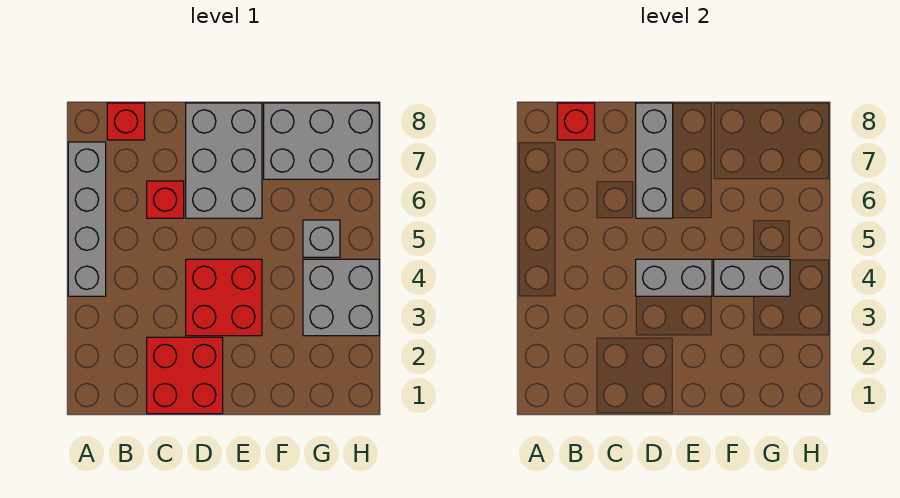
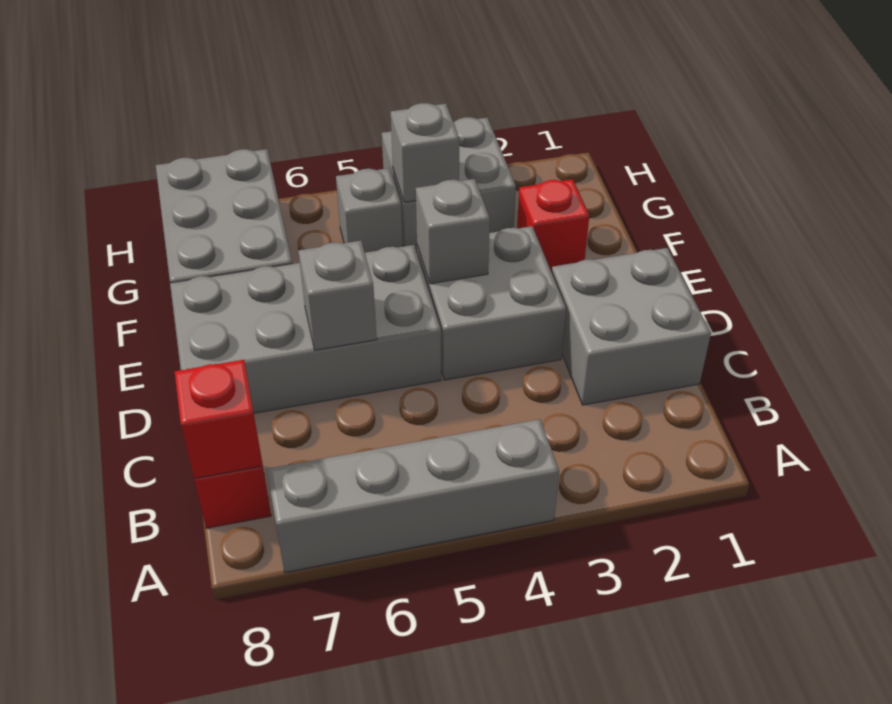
red brick C1:D2 level 1 -> grey brick C1:D2 level 1
red brick C6 level 1 -> red brick F2 level 1
red brick D3:E4 level 1 -> grey brick D3:E4 level 1
grey brick D4:E4 level 2 -> grey brick E4 level 2
grey brick D6:E8 level 1 -> grey brick D5:E8 level 1
grey brick D6:D8 level 2 -> grey brick D6 level 2
grey brick F4:G4 level 2 -> grey brick G4 level 2

